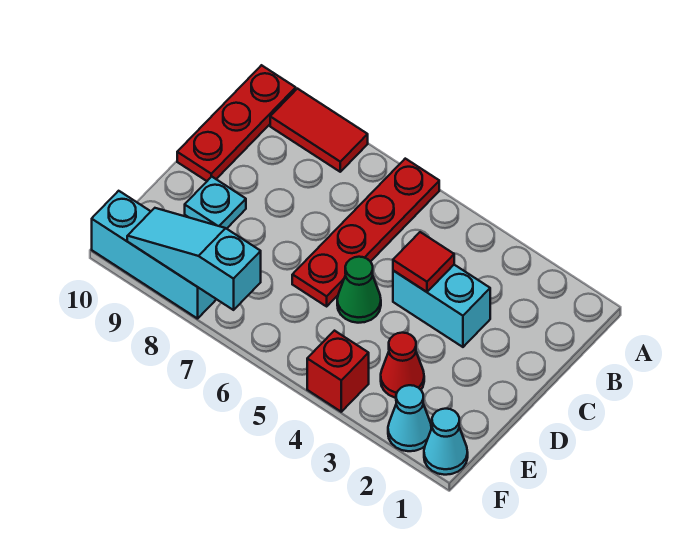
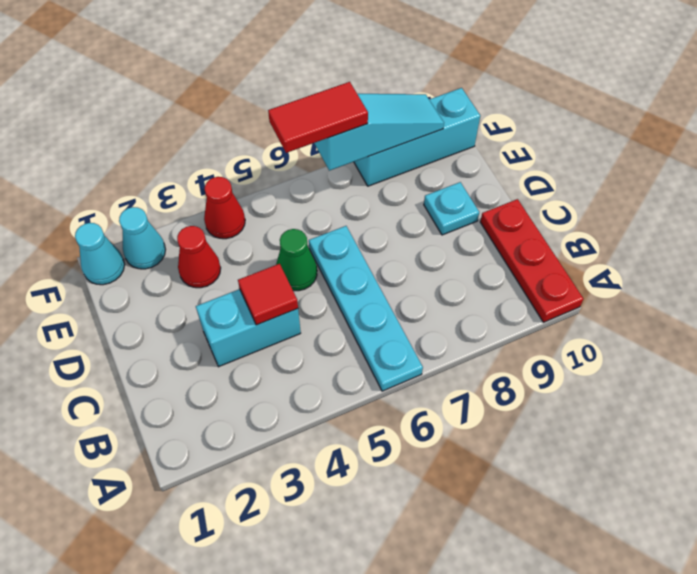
red plate A6:D6 level 1 -> cyan plate A6:D6 level 1
red tile A8:A9 level 1 -> red tile F6:F7 level 3
red brick F4 level 1 -> red cone F4 level 1

